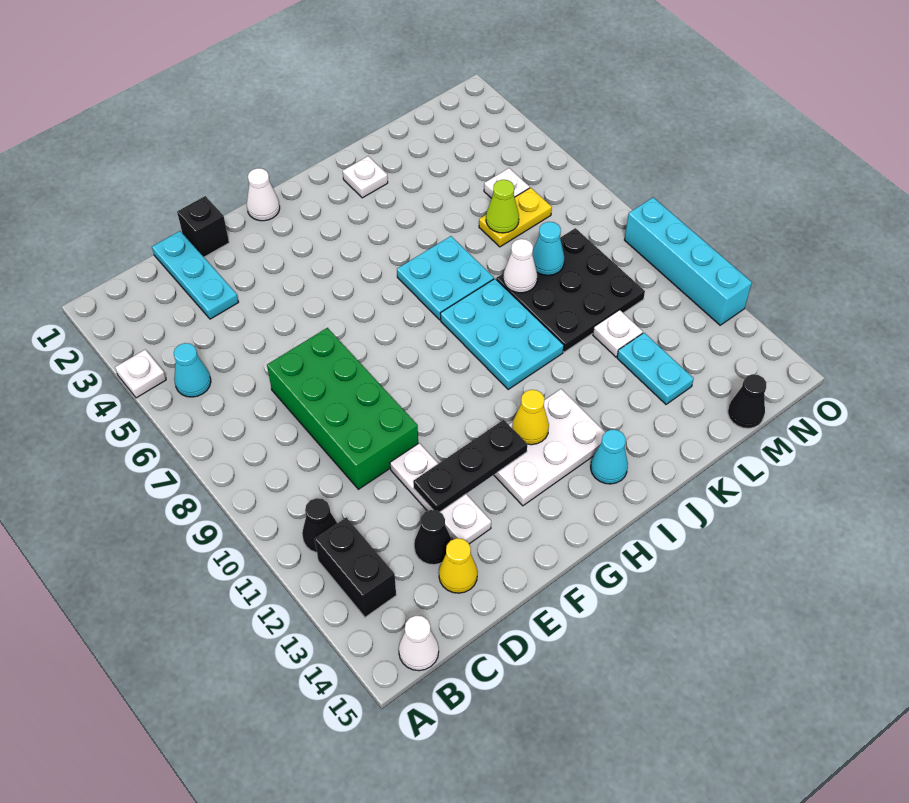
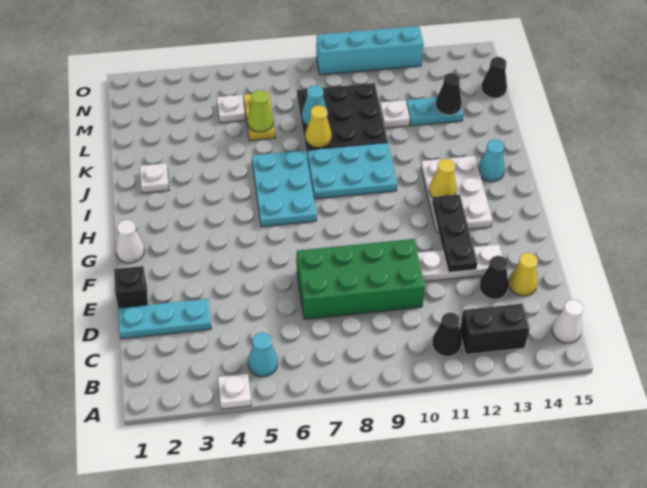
cyan plate I6:J7 level 1 -> cyan plate H6:J7 level 1
white cone K8 level 2 -> yellow cone K8 level 2
none -> black cone L13 level 2

